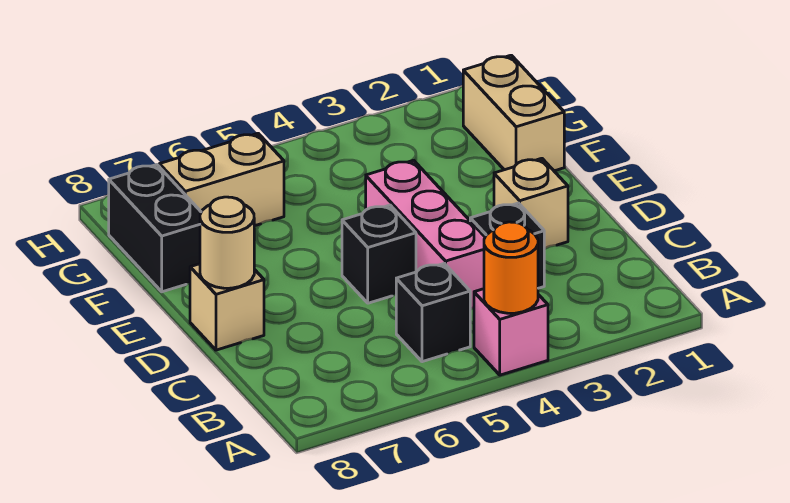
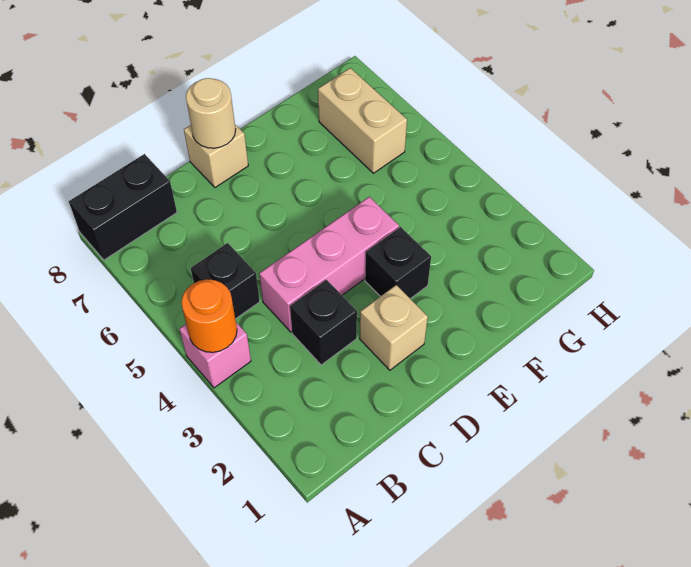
black brick D5 level 1 -> black brick E3 level 1
tan brick F1:G1 level 1 -> none
black brick F8:G8 level 1 -> black brick A8:B8 level 1

